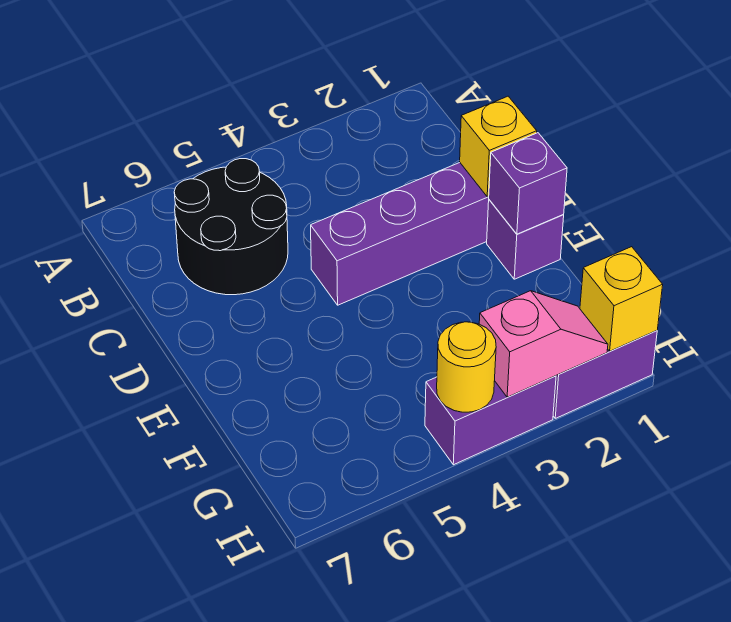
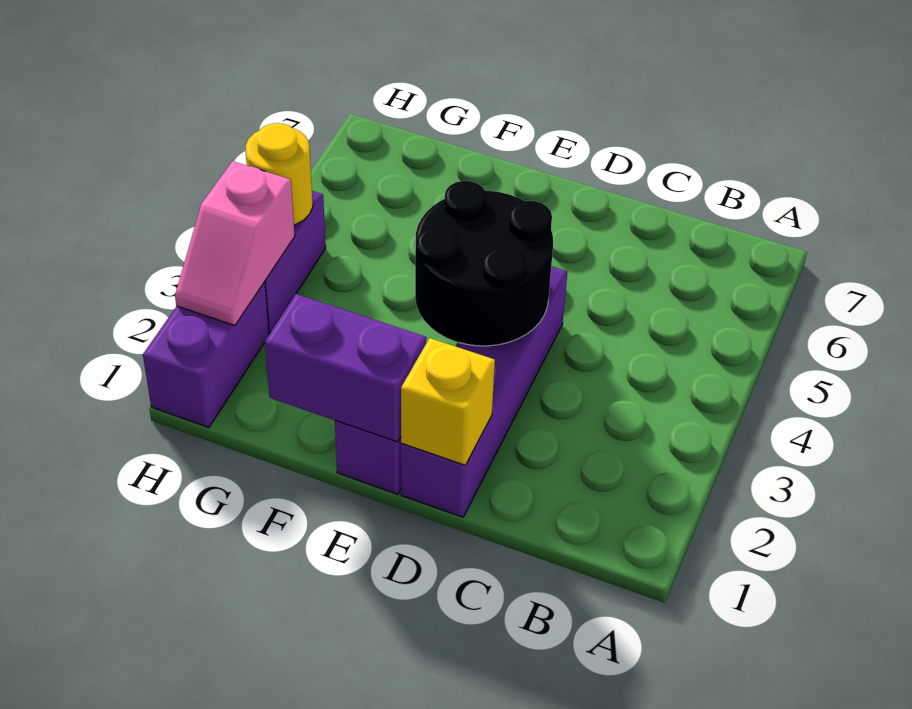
black round brick B5:C6 level 1 -> black round brick D3:E4 level 2
purple brick E1 level 2 -> purple brick E1:F1 level 2
yellow brick H1 level 2 -> none

